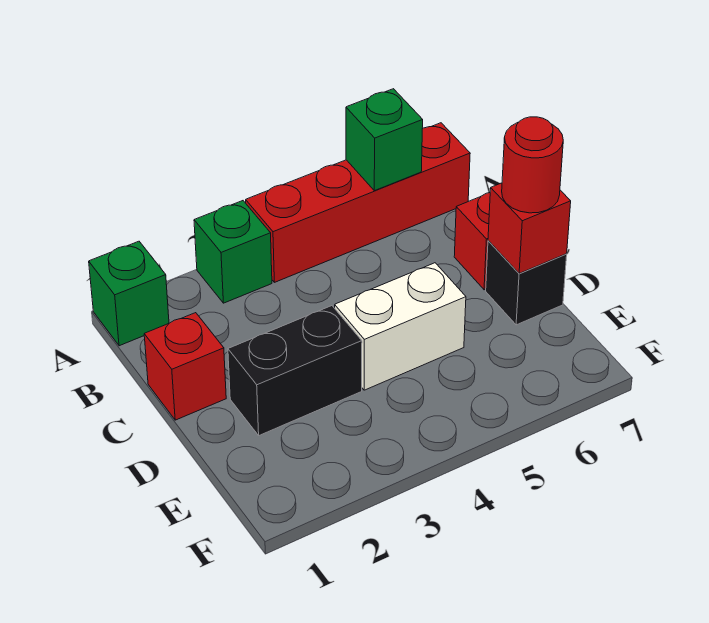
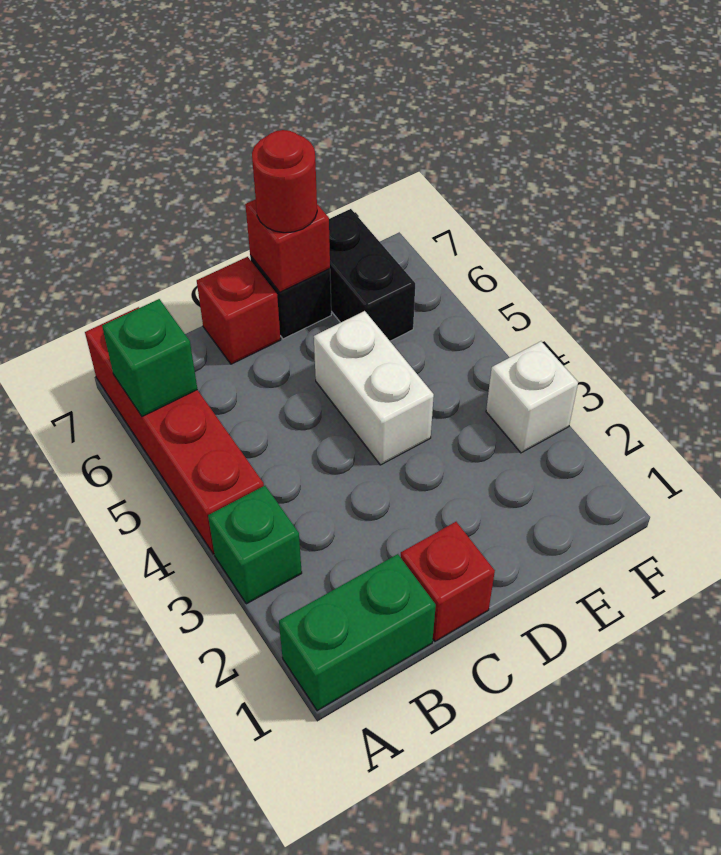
green brick A1 level 1 -> green brick A1:B1 level 1
black brick D2:D3 level 1 -> black brick E6:E7 level 1
none -> white brick F3 level 1

